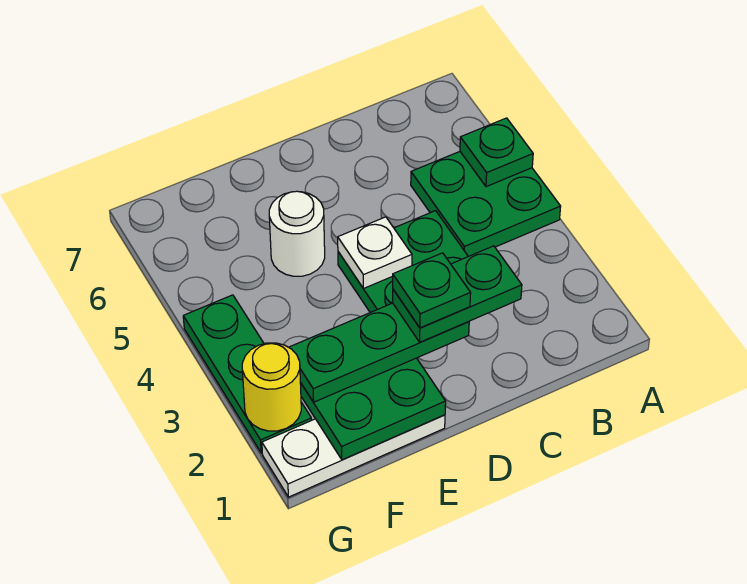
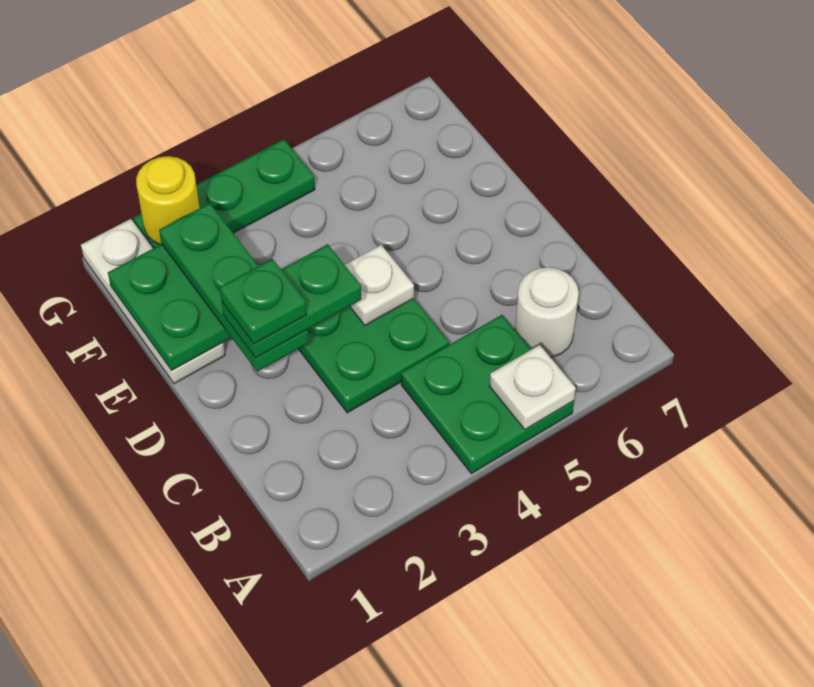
green plate A5 level 2 -> white plate A5 level 2
green plate C2:D2 level 4 -> green plate D2:D3 level 4
white round brick E5 level 1 -> white round brick B6 level 1

